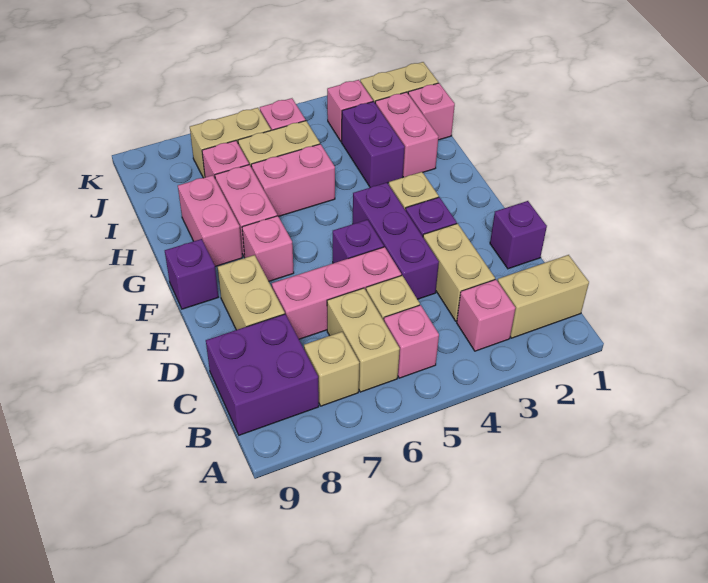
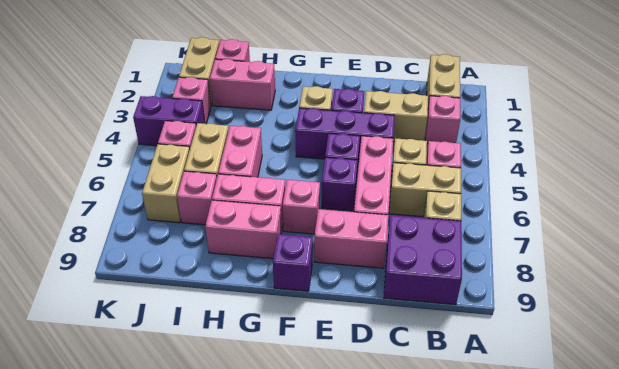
purple brick D1 level 1 -> purple brick E6 level 1
tan brick D8:E8 level 1 -> pink brick D8:E8 level 1
purple brick H3:I3 level 1 -> purple brick J4:K4 level 1

